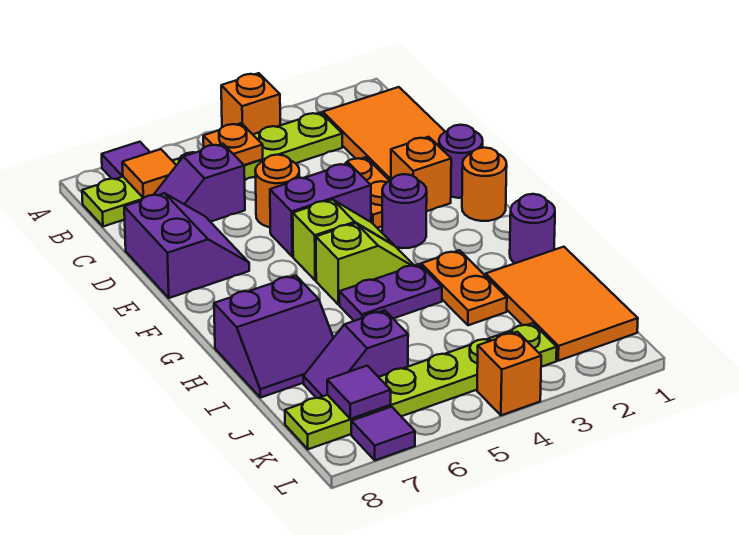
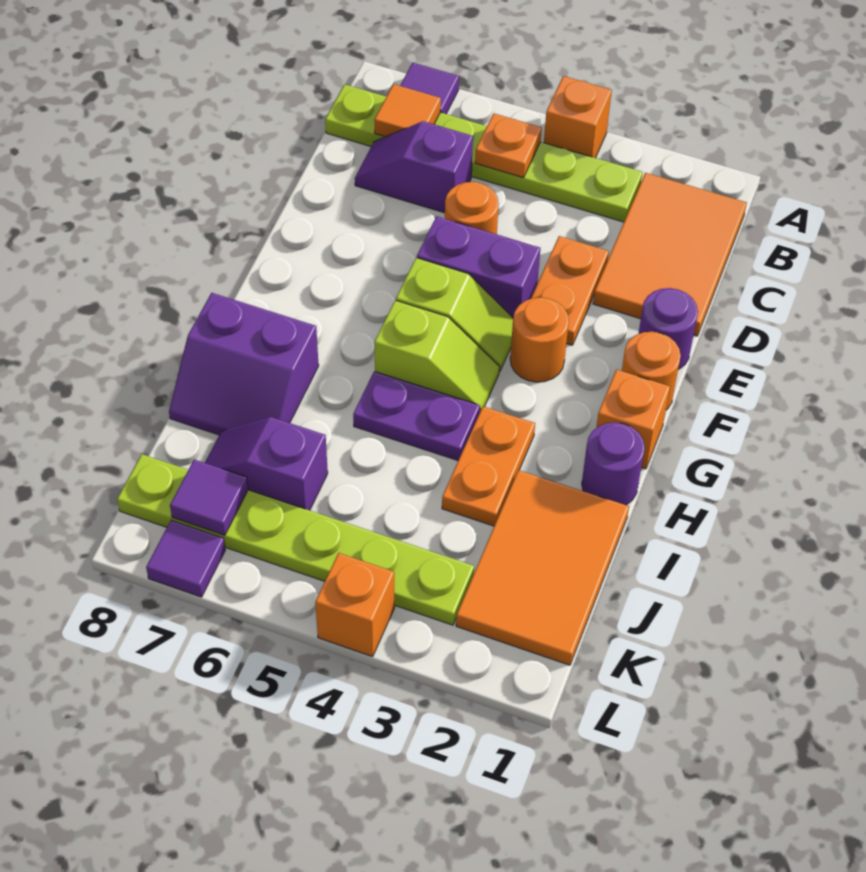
purple slope D7:E8 level 1 top 8 -> none
orange brick E2 level 1 -> orange brick G1 level 1
purple round brick F3 level 1 -> orange round brick F3 level 1

